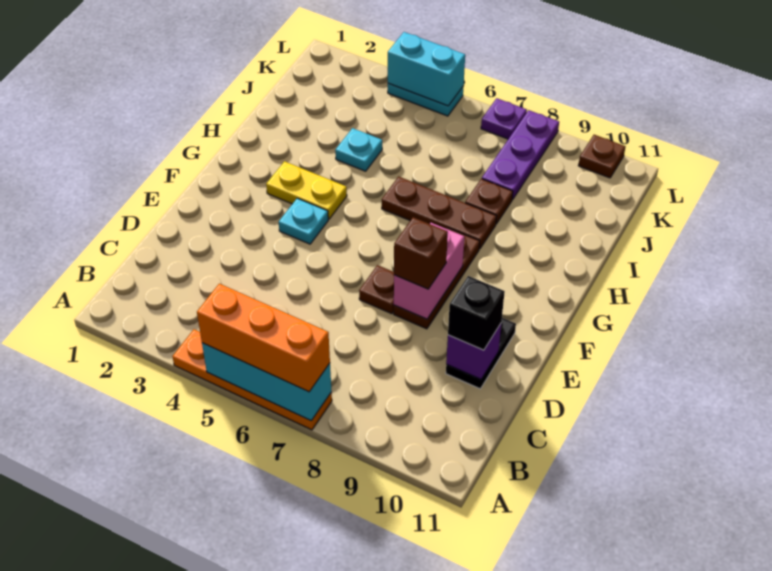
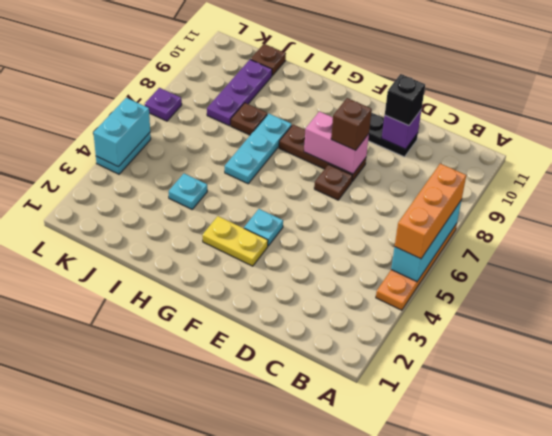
yellow plate G3:G4 level 1 -> yellow plate F3:G3 level 1
brown plate H6:H8 level 1 -> cyan plate H6:H8 level 1
purple plate J8:L8 level 1 -> purple plate J8:J10 level 1
brown plate L10 level 1 -> brown plate J11 level 1

